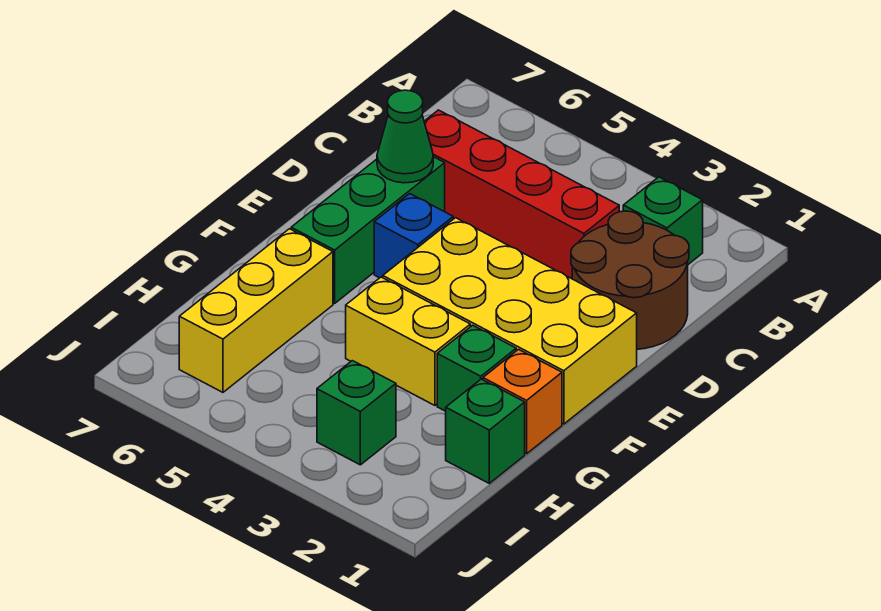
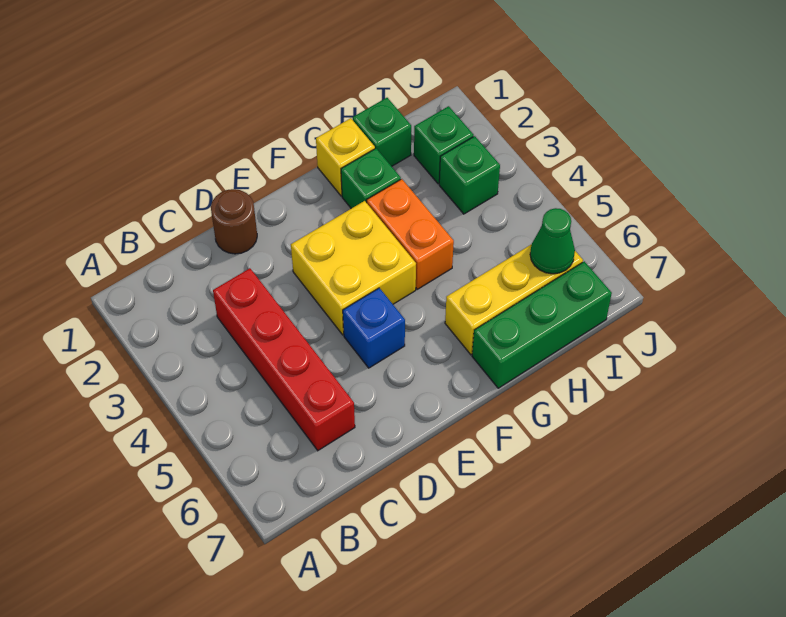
green brick B2 level 1 -> green brick I2 level 1
brown round brick C1:D2 level 1 -> brown round brick D1 level 1
green brick D6:F6 level 1 -> green brick G7:I7 level 1
green cone D6 level 2 -> green cone I6 level 2
yellow brick E1:F4 level 1 -> yellow brick E3:F4 level 1
orange brick G1 level 1 -> yellow brick G1 level 1
yellow brick G3:G4 level 1 -> orange brick G3:G4 level 1

